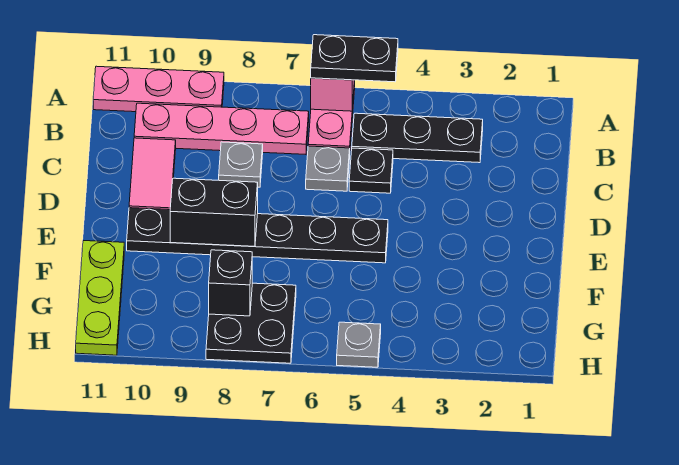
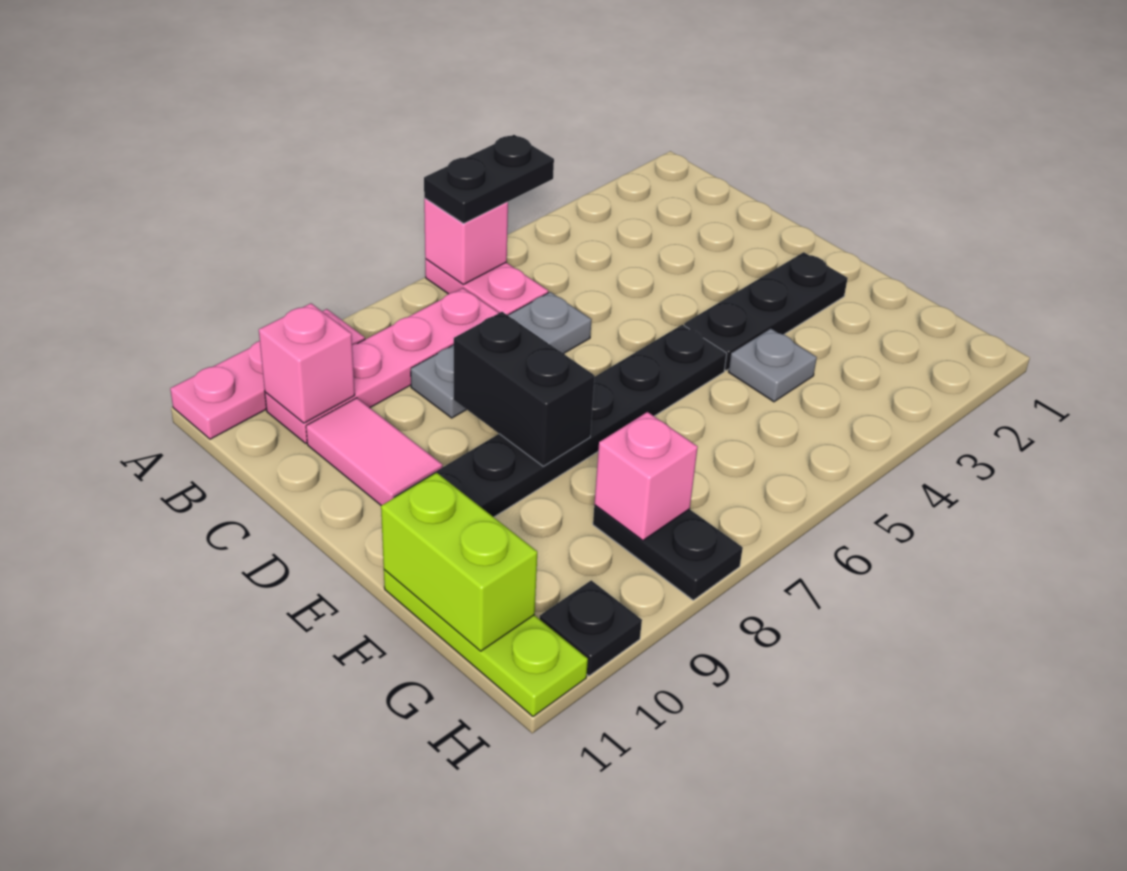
black plate B3:B5 level 1 -> black plate E2:E4 level 1
none -> pink brick B10 level 2
black plate C5 level 1 -> black plate H10 level 1
black brick E8:E9 level 2 -> black brick D8:E8 level 2
none -> lime brick F11:G11 level 2
black plate G7:H8 level 1 -> black plate G8:H8 level 1
black brick G8 level 2 -> pink brick G8 level 2
grey plate H5 level 1 -> grey plate F4 level 1

